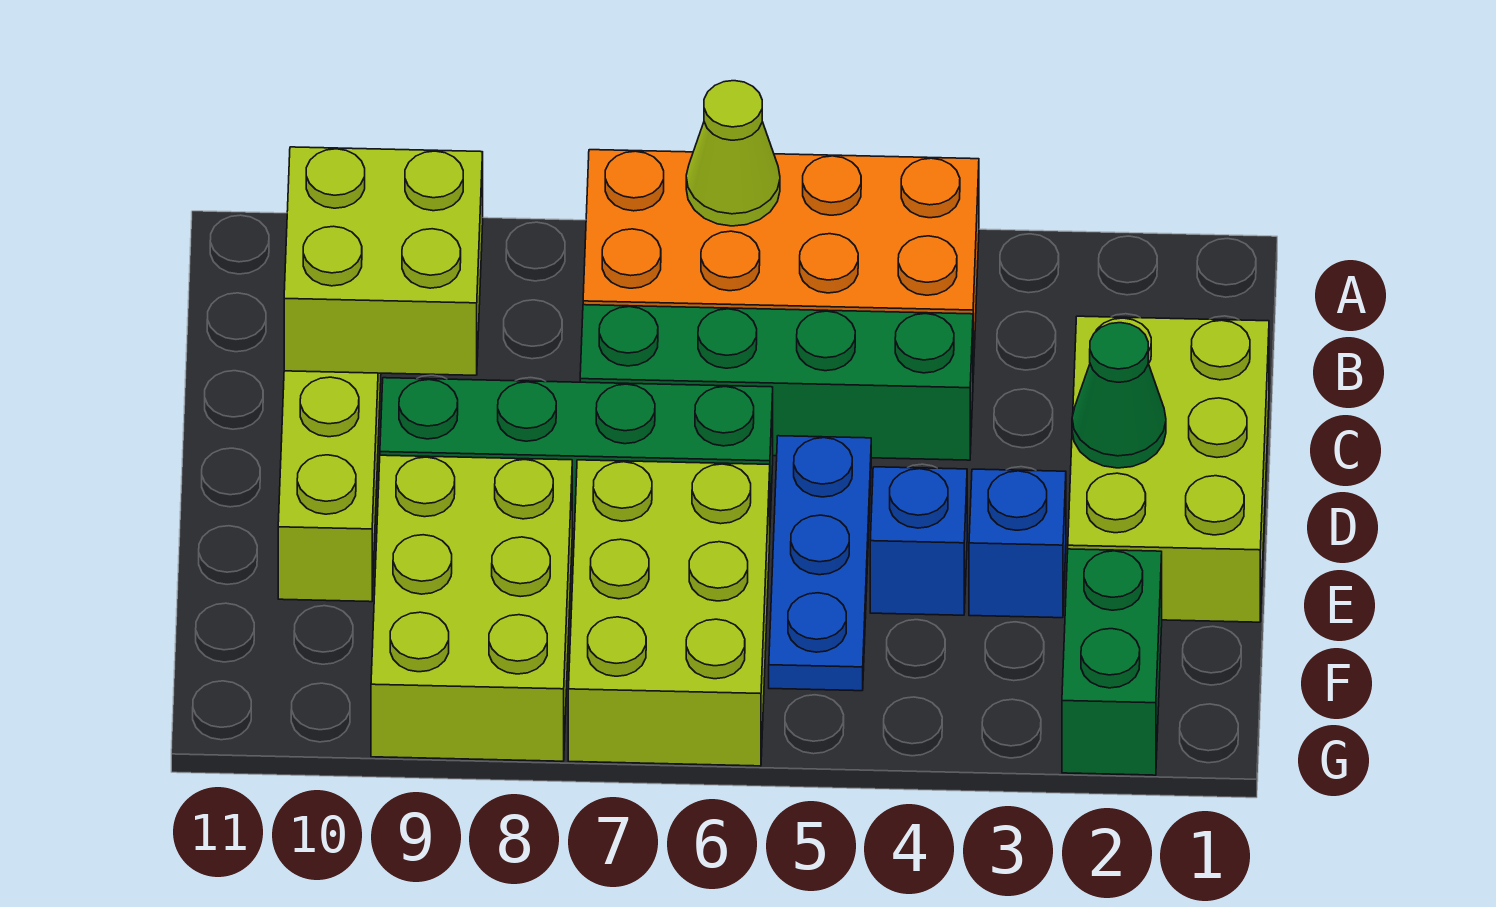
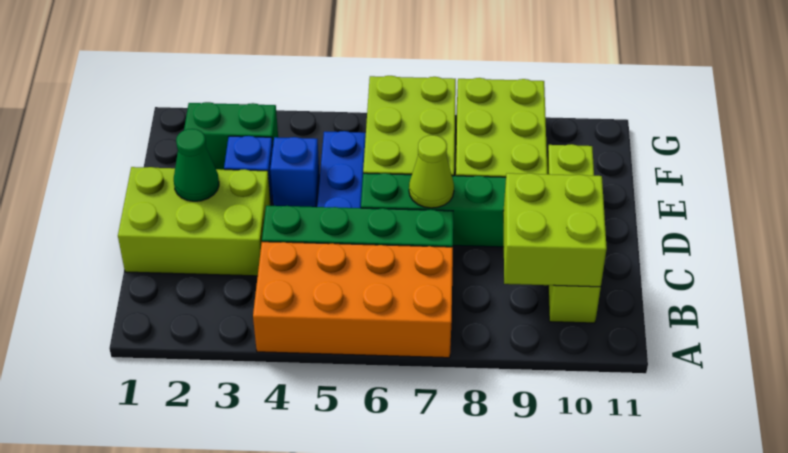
lime cone A6 level 2 -> lime cone D7 level 2
lime brick C1:E2 level 1 -> lime brick C1:D3 level 1
green brick F2:G2 level 1 -> green brick F2:F3 level 1

